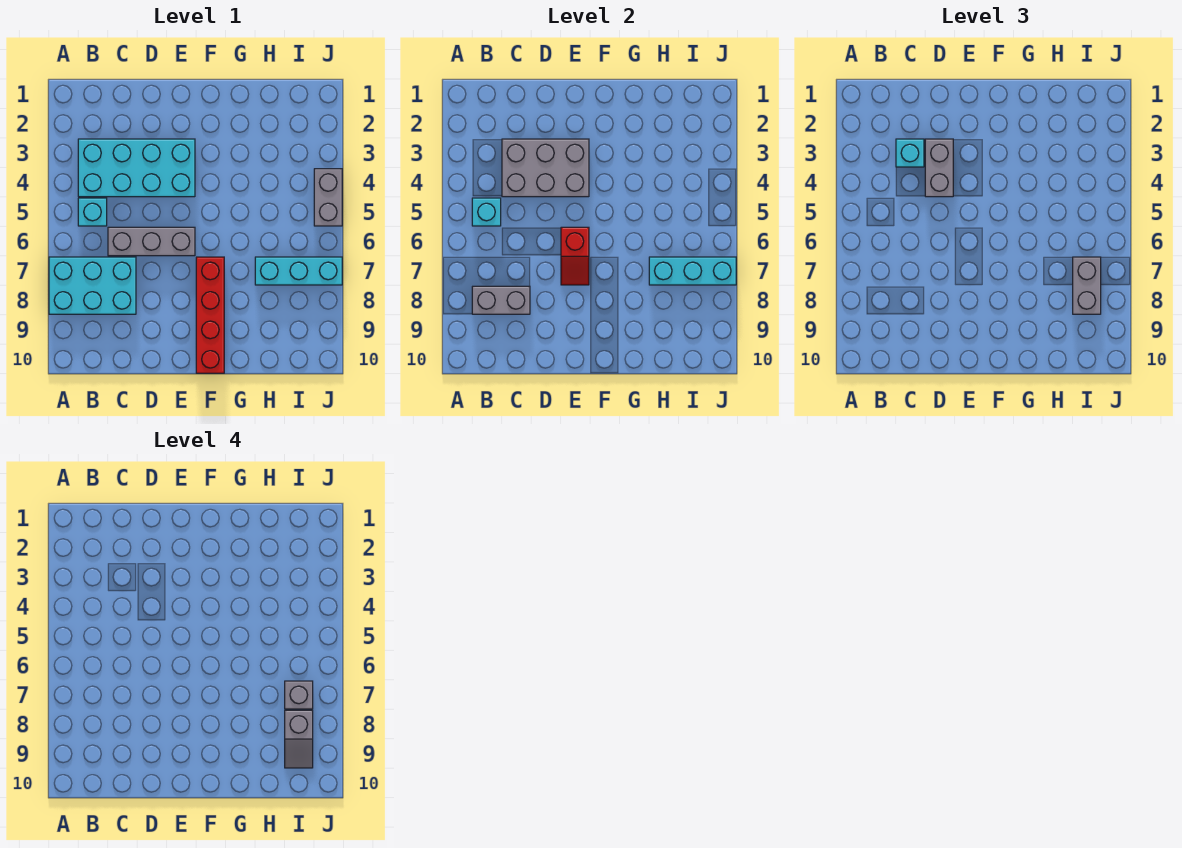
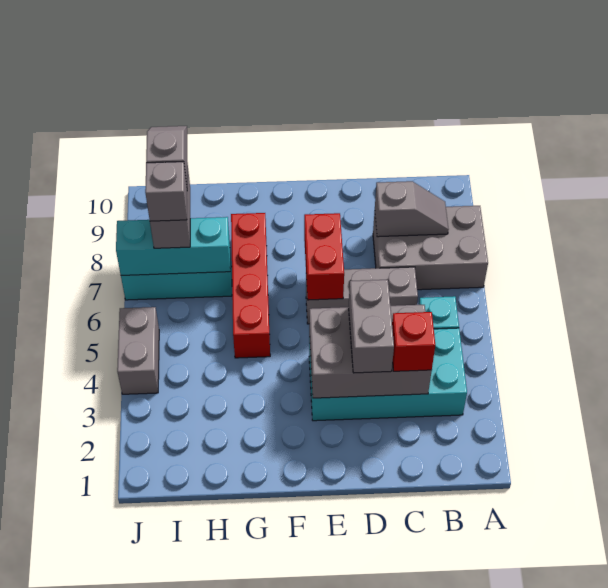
cyan brick A7:C8 level 1 -> grey brick A7:C8 level 1
cyan brick B5 level 2 -> none
grey brick B8:C8 level 2 -> grey slope B8:C8 level 2 top C
cyan brick C3 level 3 -> red brick C3 level 3
red slope E6:E7 level 2 top 6 -> red brick E6:E7 level 2
red brick F7:F10 level 1 -> red brick G5:G8 level 1

